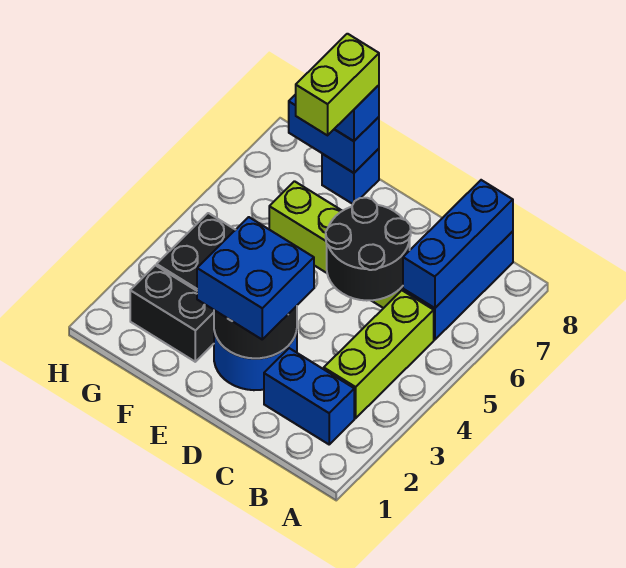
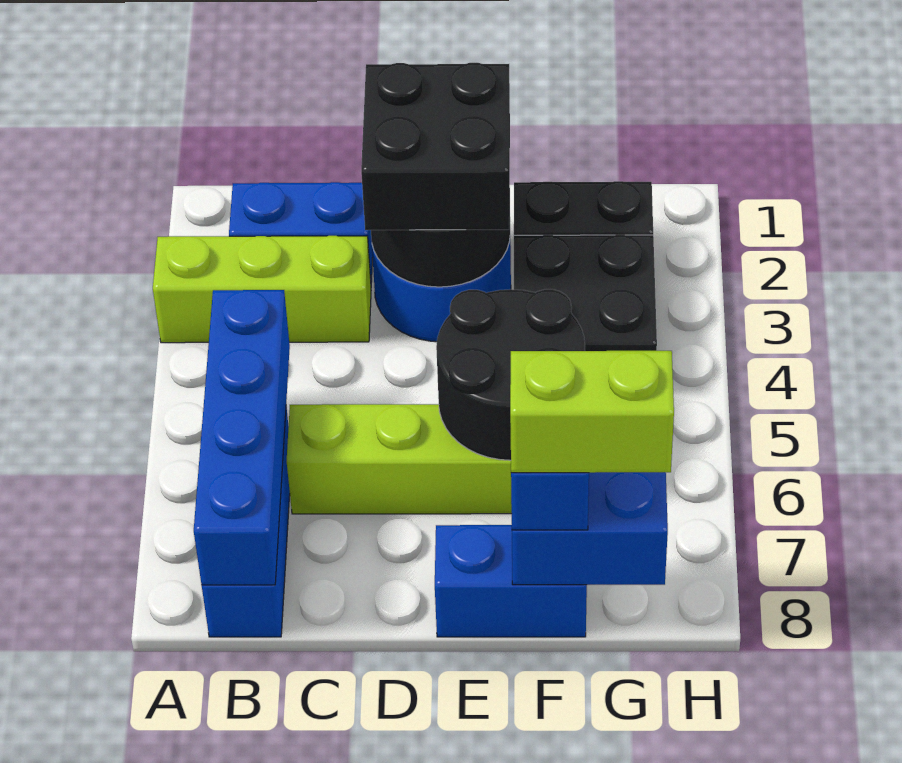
lime brick B3:B5 level 1 -> lime brick A3:C3 level 1
blue brick B6:B8 level 2 -> blue brick B5:B8 level 2
black round brick C5:D6 level 2 -> black round brick E5:F6 level 2
blue brick D2:E3 level 3 -> black brick D2:E3 level 3
lime brick F7:F8 level 4 -> lime brick F8:G8 level 4
blue brick F8 level 1 -> blue brick E8:F8 level 1

